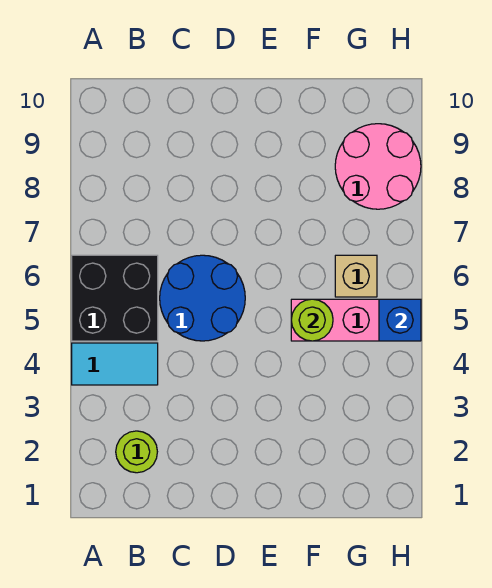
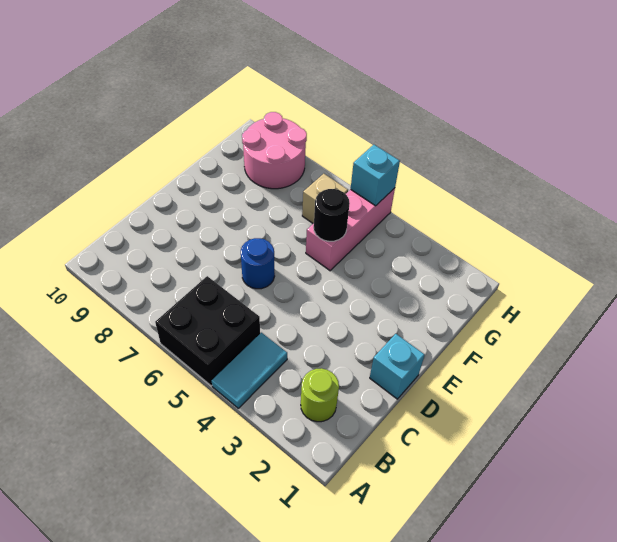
blue round brick C5:D6 level 1 -> blue round brick D6 level 1
none -> cyan brick D1 level 1
lime round brick F5 level 2 -> black round brick F5 level 2
blue brick H5 level 2 -> cyan brick H5 level 2

